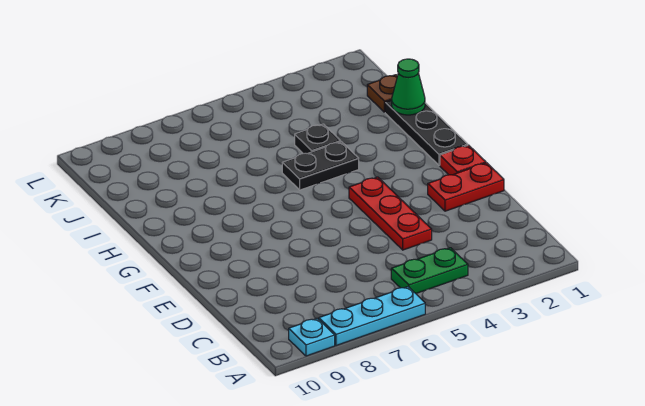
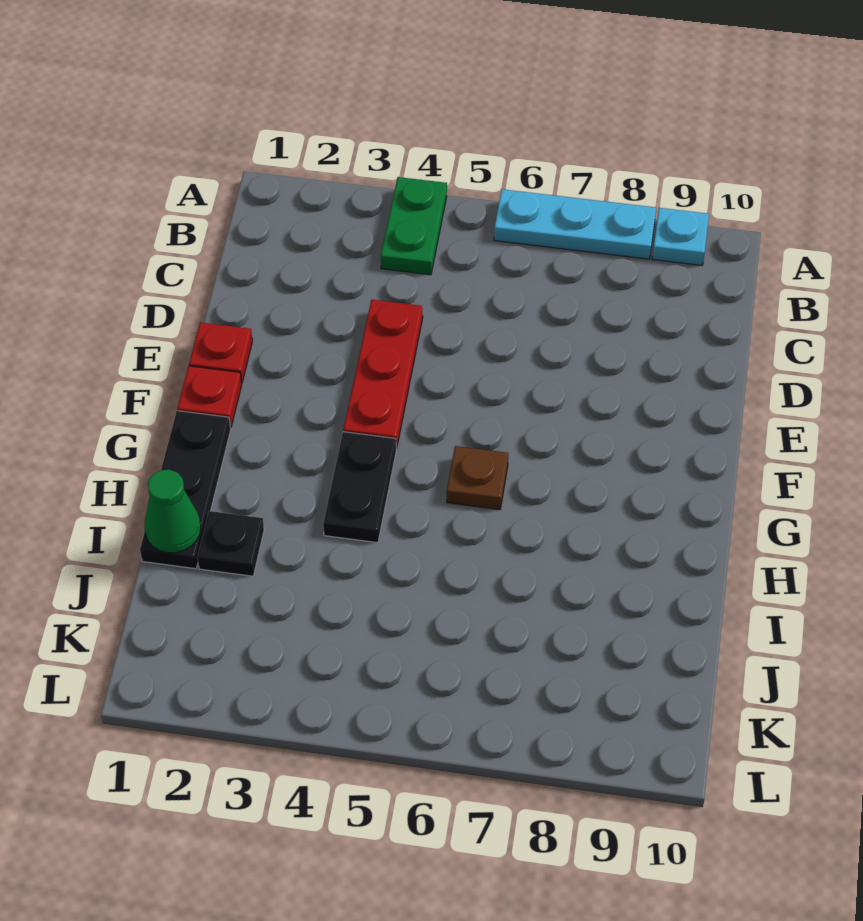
green plate B4:B5 level 1 -> green plate A4:B4 level 1
red plate E1:E2 level 1 -> red plate E1 level 1
black plate H4:H5 level 1 -> black plate G4:H4 level 1
black plate I4 level 1 -> black plate I2 level 1
brown plate J1 level 1 -> brown plate G6 level 1

